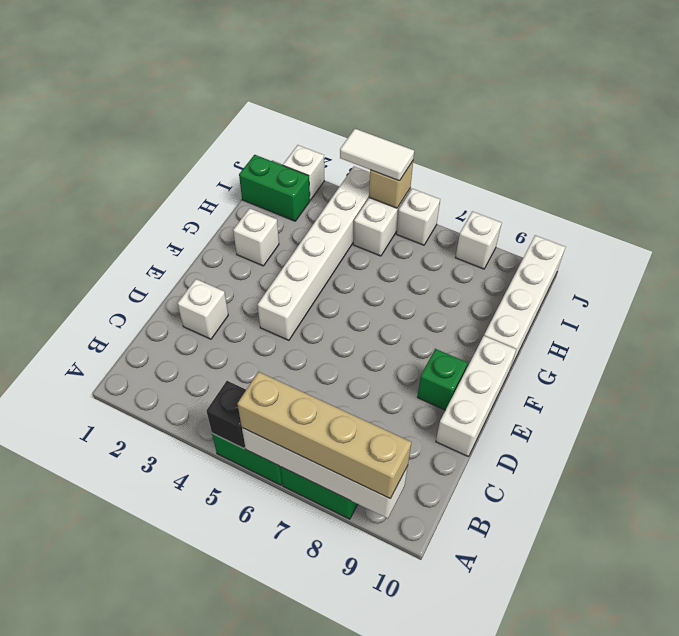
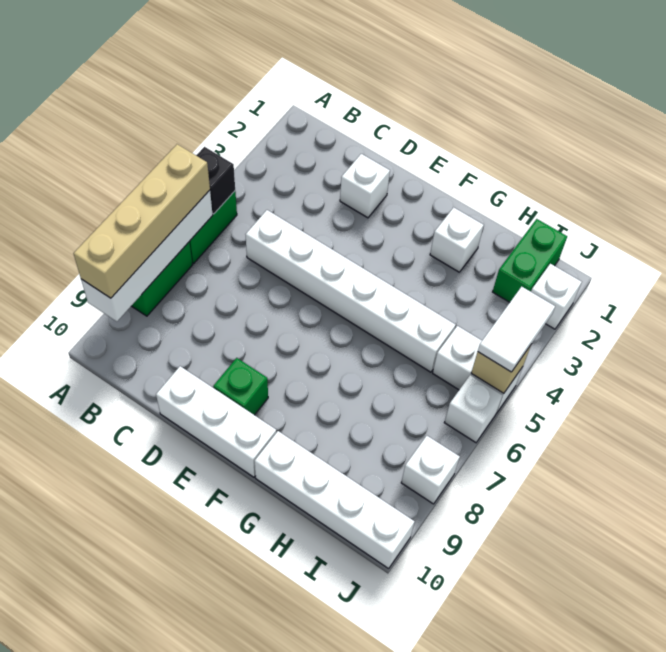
white brick E4:J4 level 1 -> white brick C5:H5 level 1

